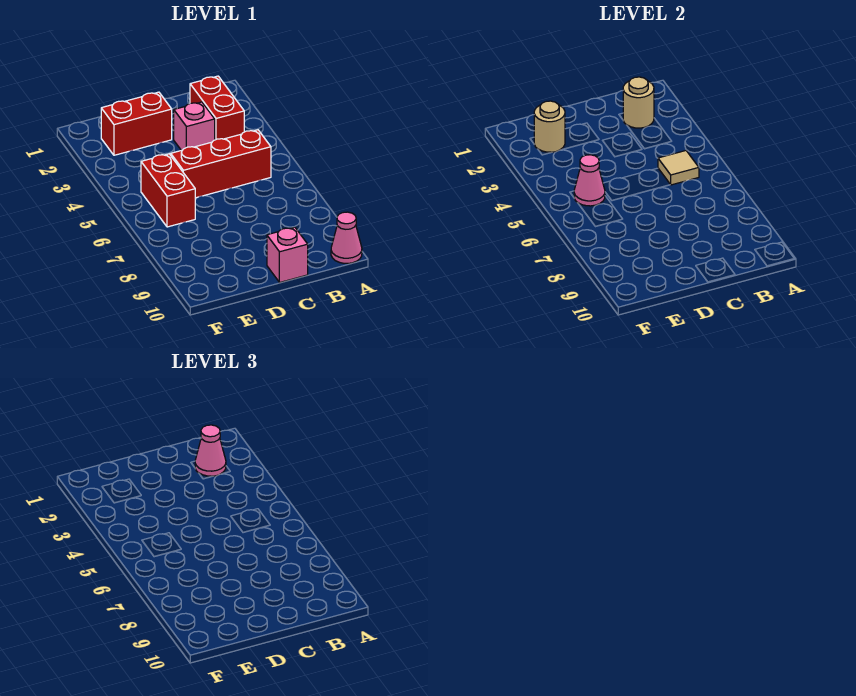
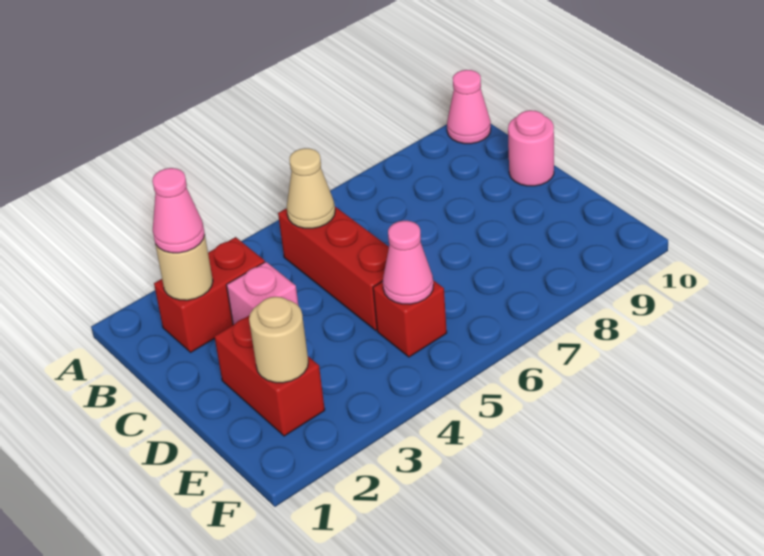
tan tile B5 level 2 -> tan cone B5 level 2
pink brick C10 level 1 -> pink round brick C10 level 1
red brick E5:E6 level 1 -> red brick E5 level 1

